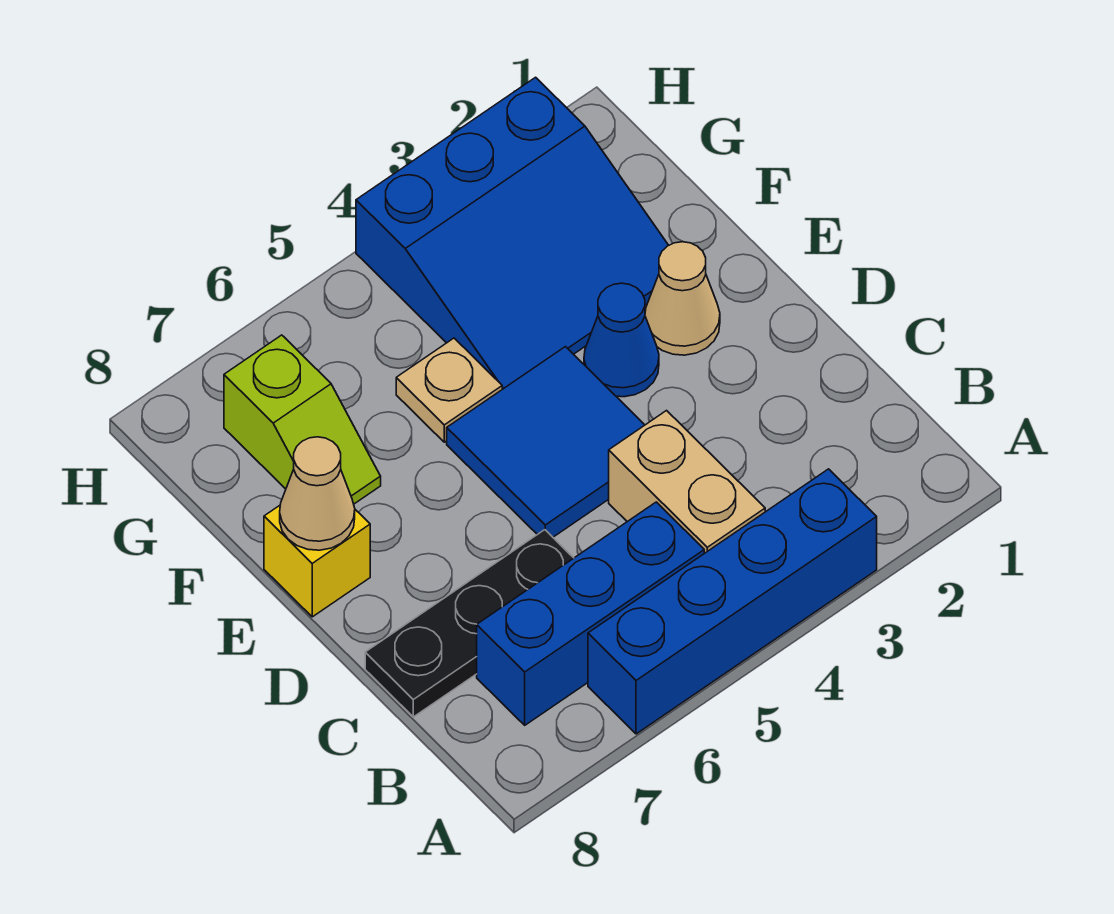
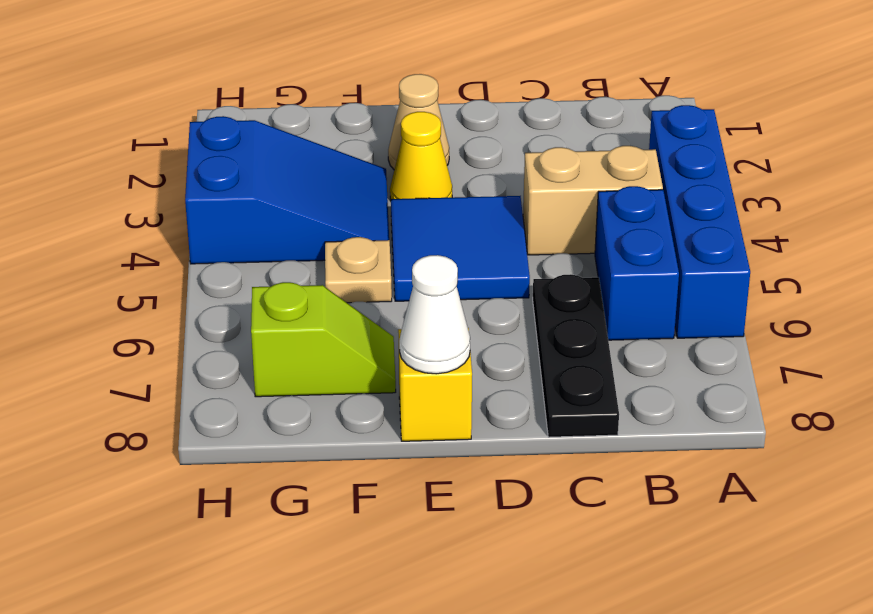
blue brick B5:B7 level 1 -> blue brick B5:B6 level 1
blue cone E3 level 1 -> yellow cone E3 level 1
tan cone E8 level 2 -> white cone E8 level 2
blue slope F2:H4 level 1 top H -> blue slope F3:H4 level 1 top H

